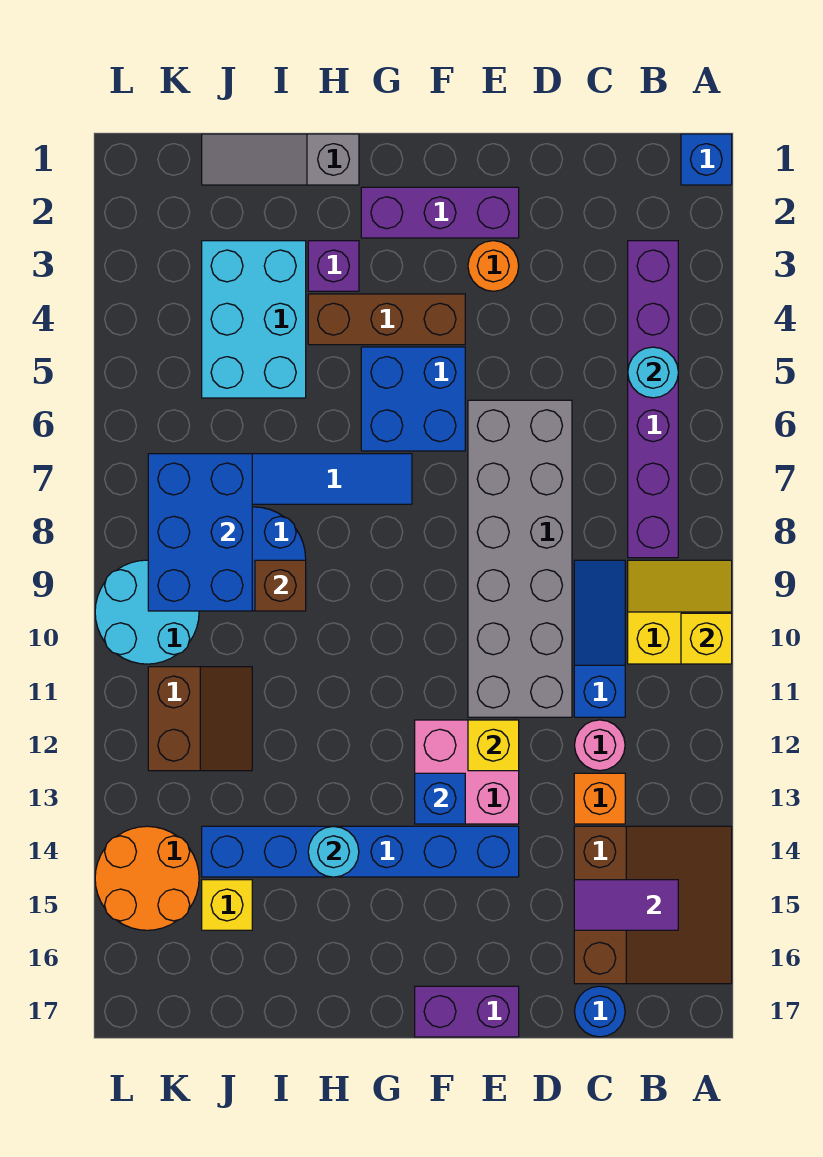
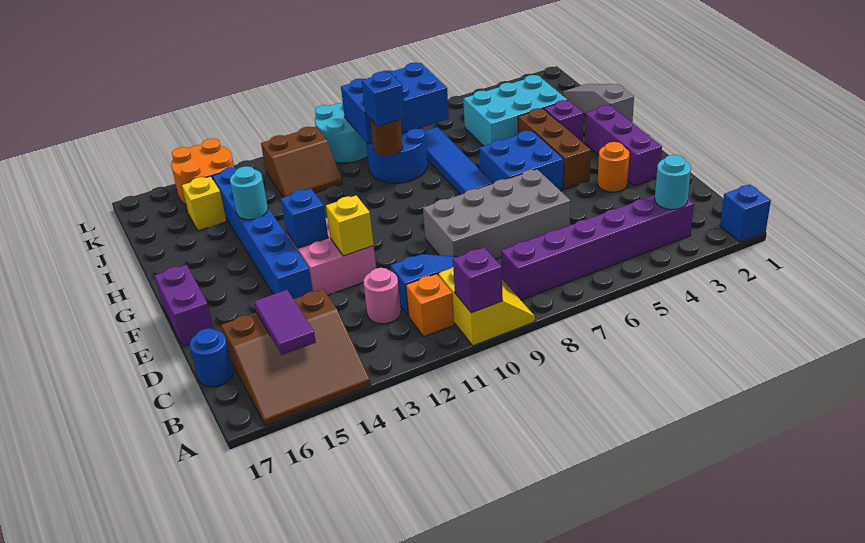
yellow brick A10 level 2 -> purple brick A10 level 2
cyan round brick B5 level 2 -> cyan round brick B3 level 2
orange brick C13 level 1 -> orange brick B11 level 1
grey brick D6:E11 level 1 -> grey brick D6:E9 level 1
brown brick I9 level 2 -> brown round brick I9 level 2
none -> blue brick I9 level 3

